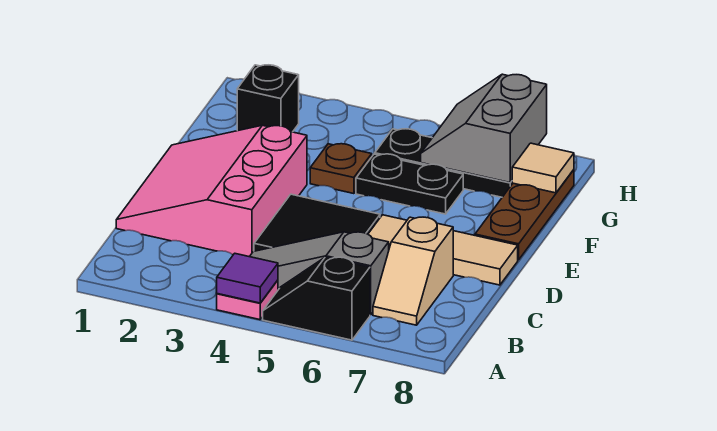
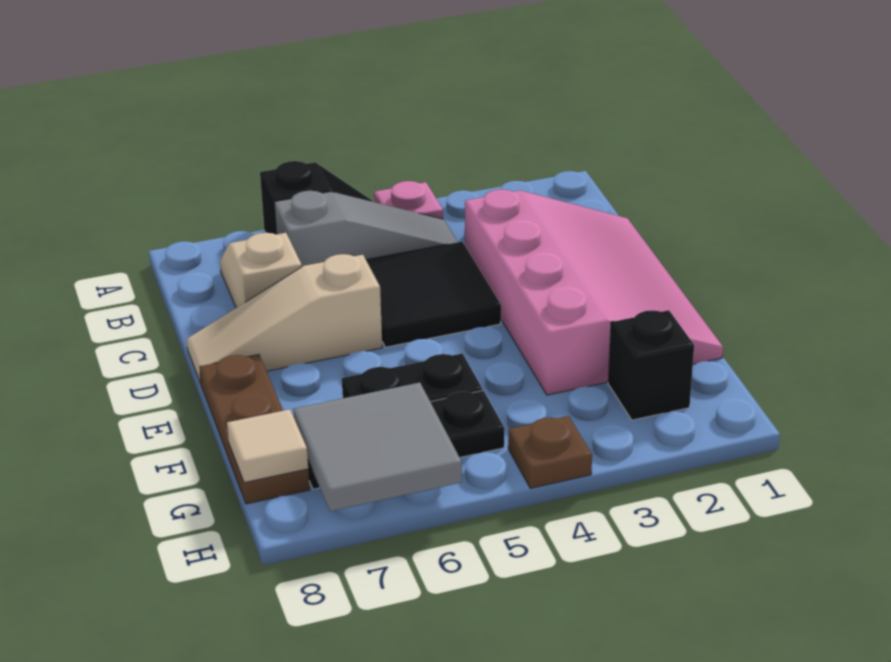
purple tile A4 level 2 -> none
pink slope C1:E3 level 1 top 3 -> pink slope C1:F3 level 1 top 3
tan tile D6:D8 level 1 -> tan slope D6:D8 level 1 top 6
brown plate F4 level 1 -> brown plate H4 level 1
grey slope G6:H7 level 2 top 7 -> grey tile G6:H7 level 2

